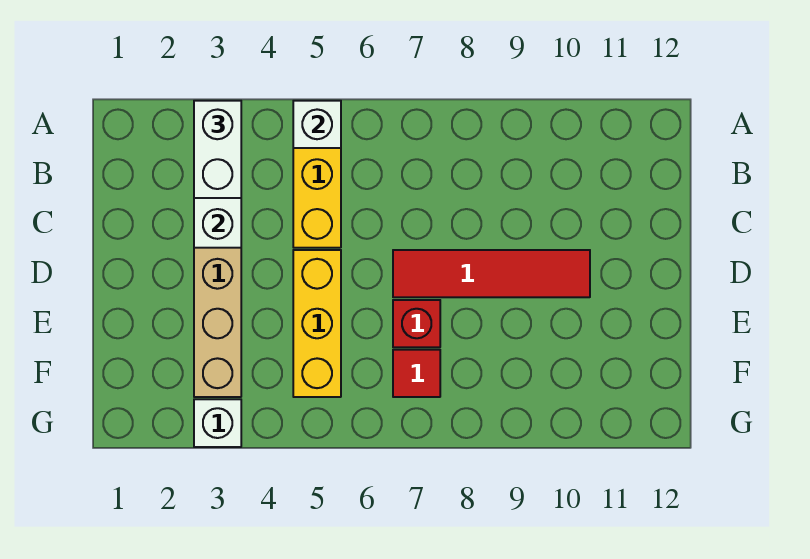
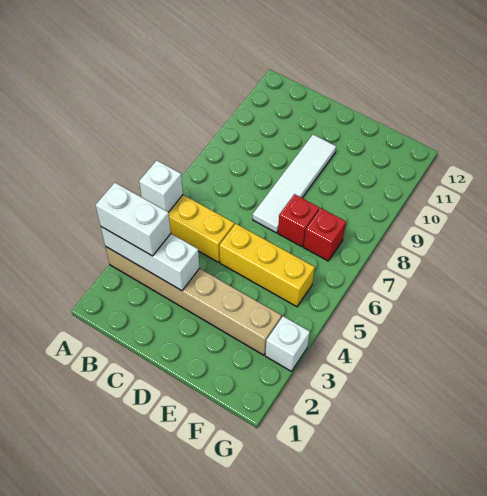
red tile D7:D10 level 1 -> white tile D7:D10 level 1
red tile F7 level 1 -> red brick F7 level 1

